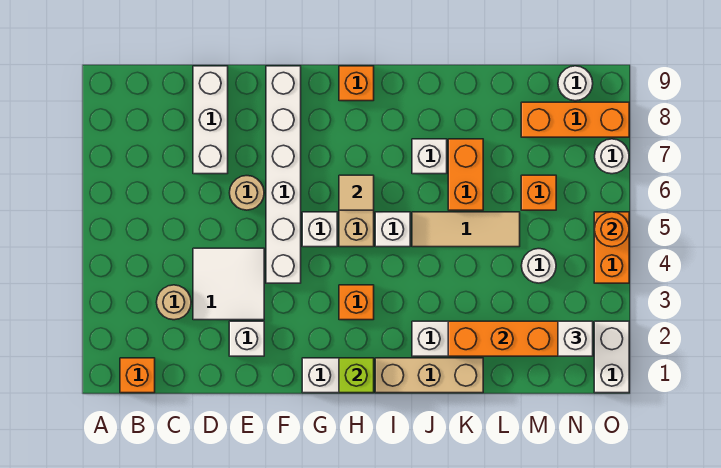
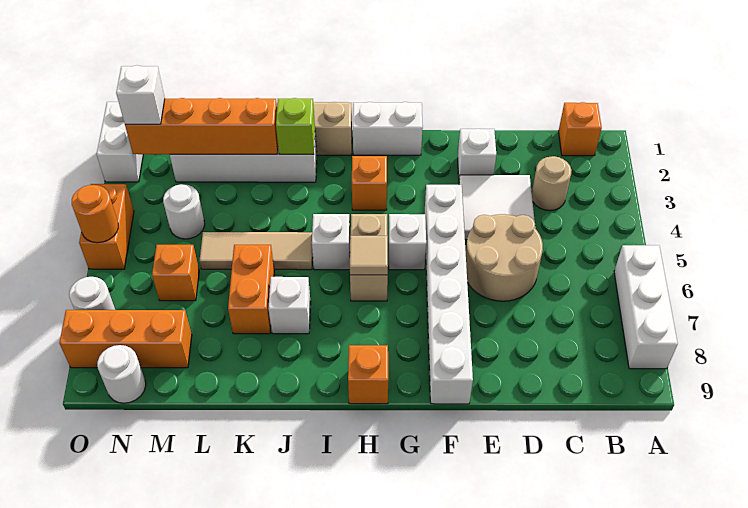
white brick D7:D9 level 1 -> white brick A6:A8 level 1
tan round brick E6 level 1 -> tan round brick D5:E6 level 1
lime brick H1 level 2 -> lime brick J2 level 2

